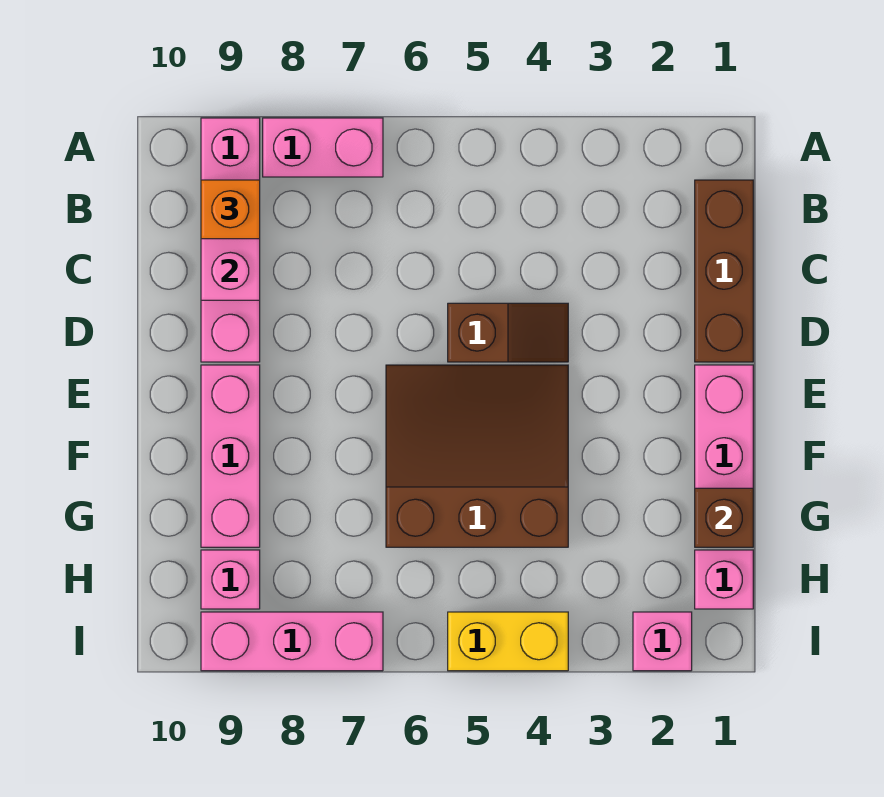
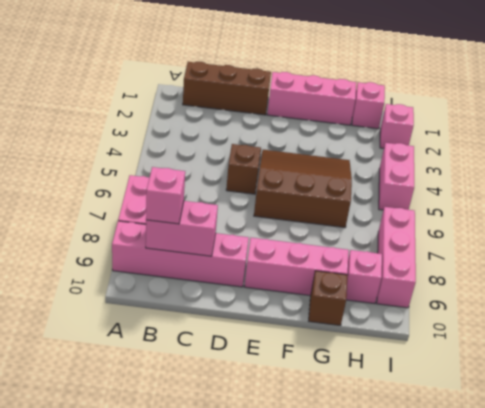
orange brick B9 level 3 -> pink brick B9 level 3
brown slope E4:G6 level 1 top G -> brown slope E4:G6 level 1 top 6
brown brick G1 level 2 -> brown brick G10 level 1
yellow brick I4:I5 level 1 -> pink brick I4:I5 level 1

